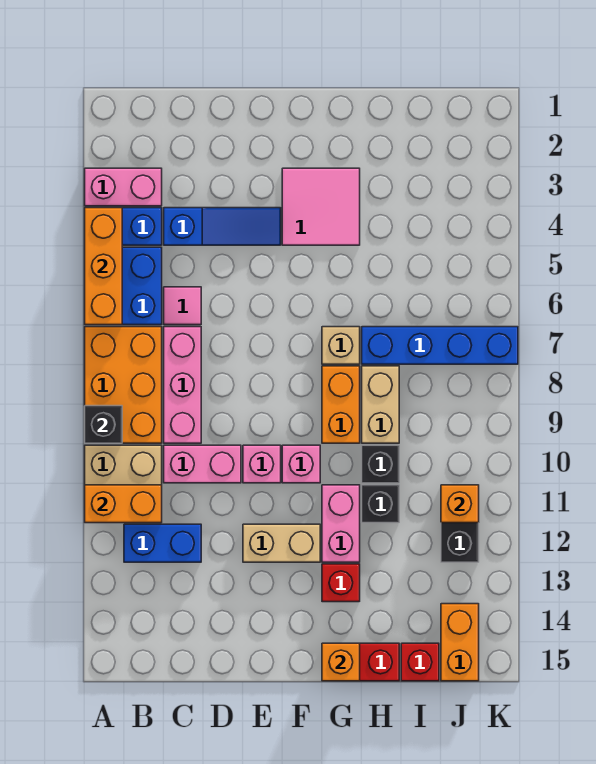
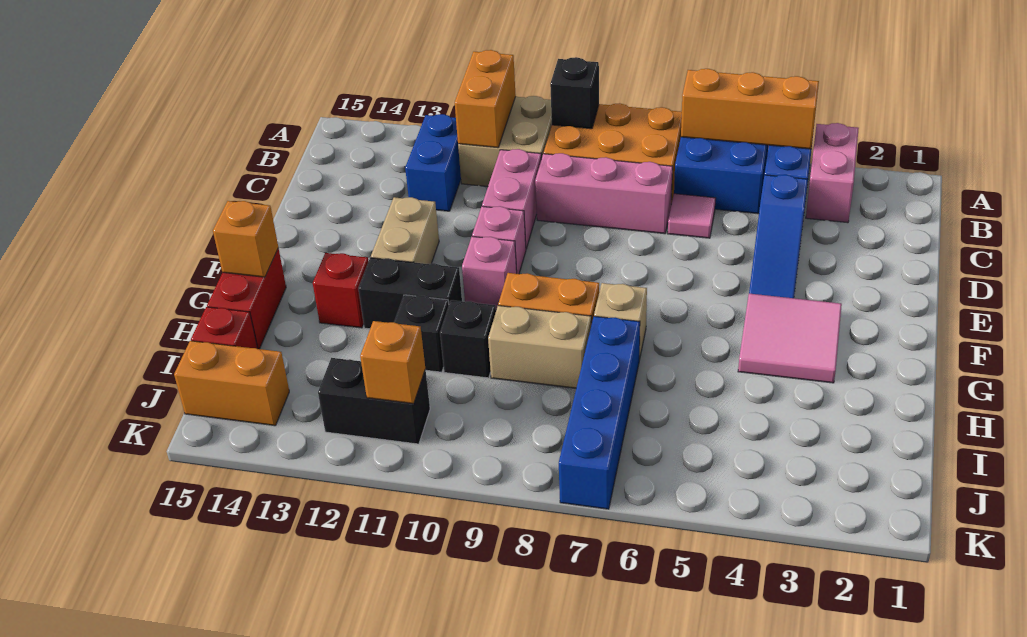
pink brick G11:G12 level 1 -> black brick G11:G12 level 1

